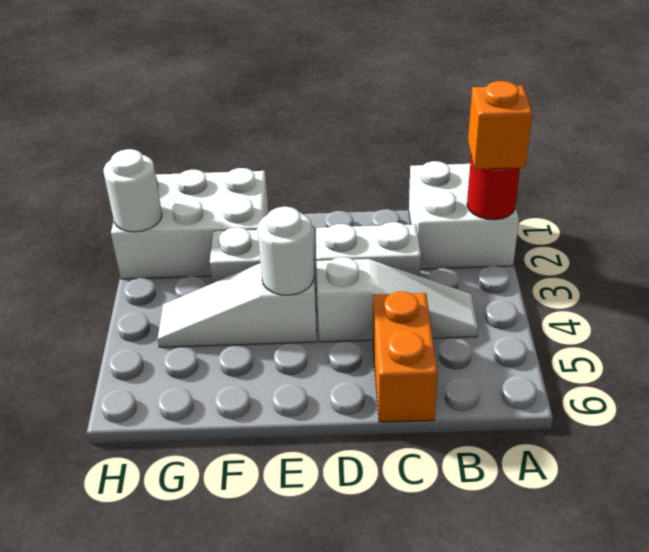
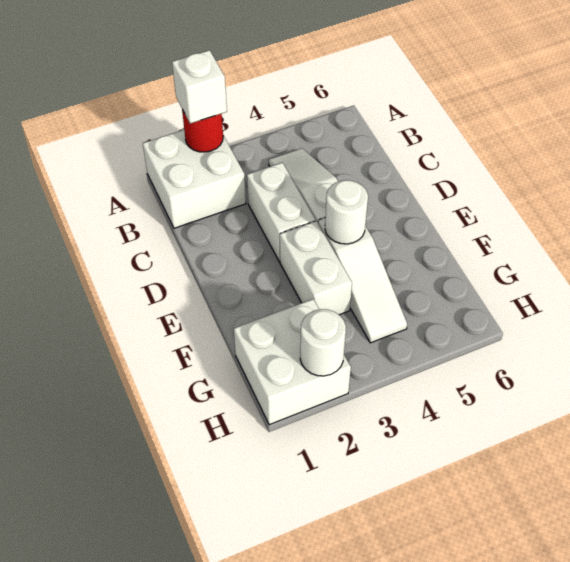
orange brick A2 level 3 -> white brick A2 level 3
orange brick C5:C6 level 1 -> none
white brick F1:H2 level 1 -> white brick G1:H2 level 1

